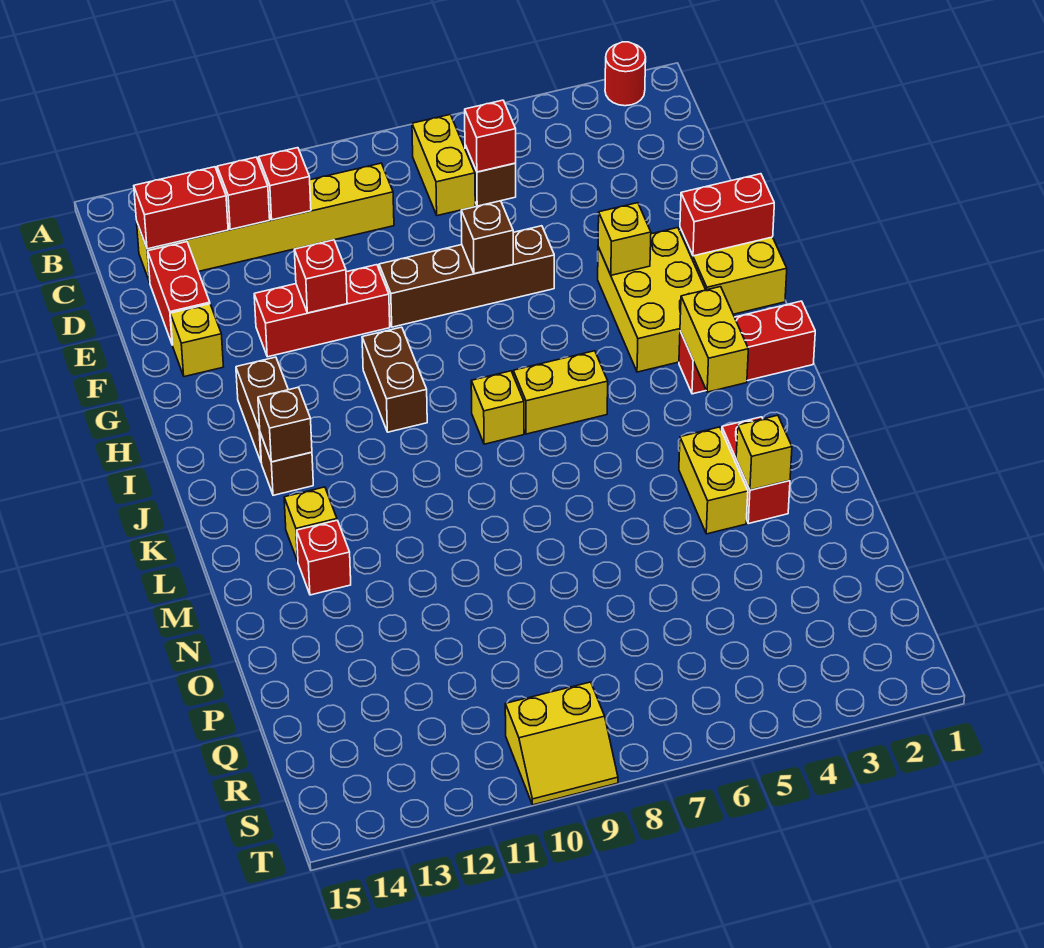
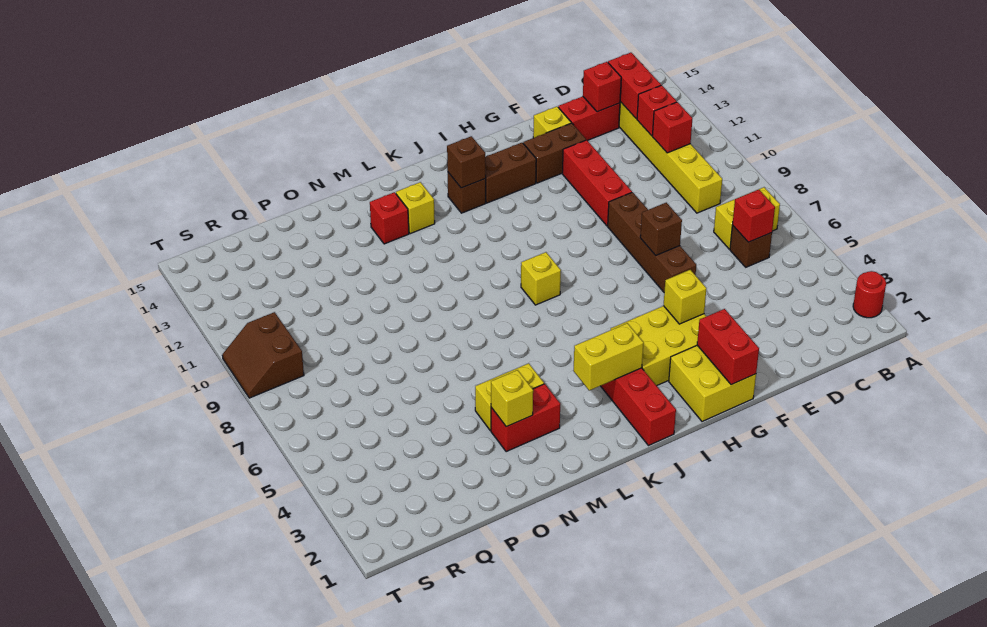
red brick F11 level 2 -> red brick D14 level 2
brown brick H10:I10 level 1 -> brown brick F13:G13 level 1
yellow brick J6:J7 level 1 -> none
yellow slope S9:T10 level 1 top S -> brown slope S9:T10 level 1 top S

